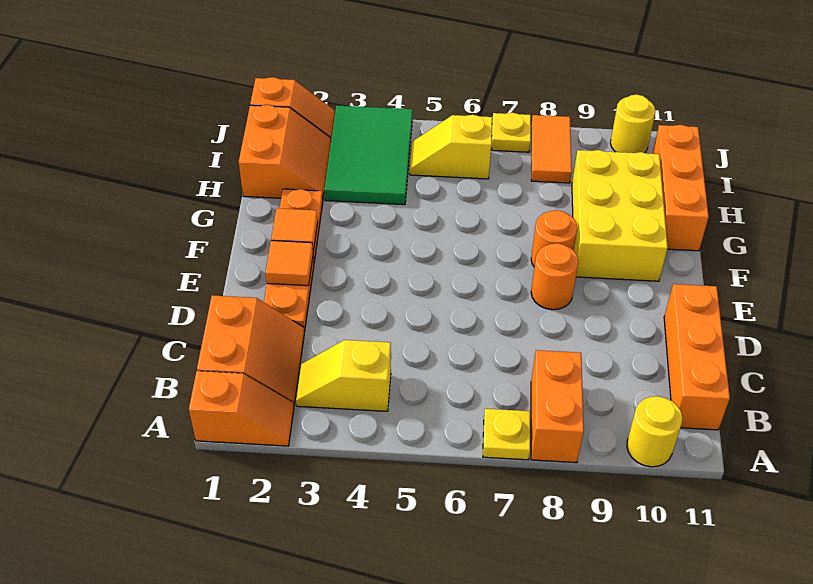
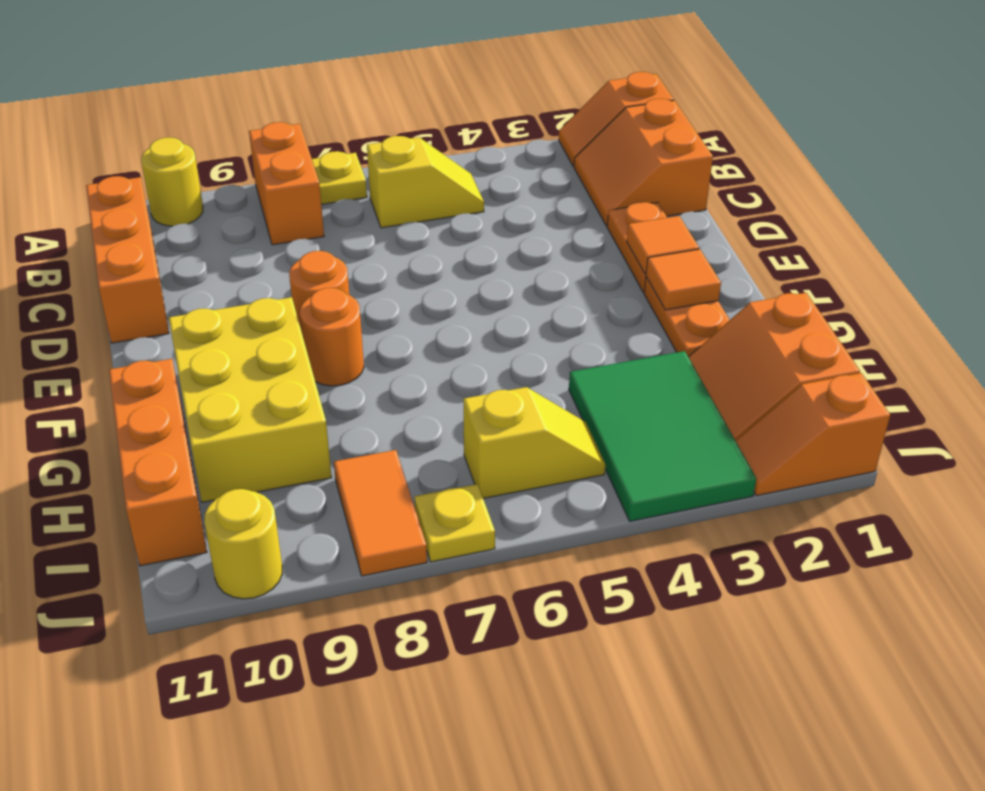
yellow slope B3:B4 level 1 top 4 -> yellow slope B5:B6 level 1 top 6

